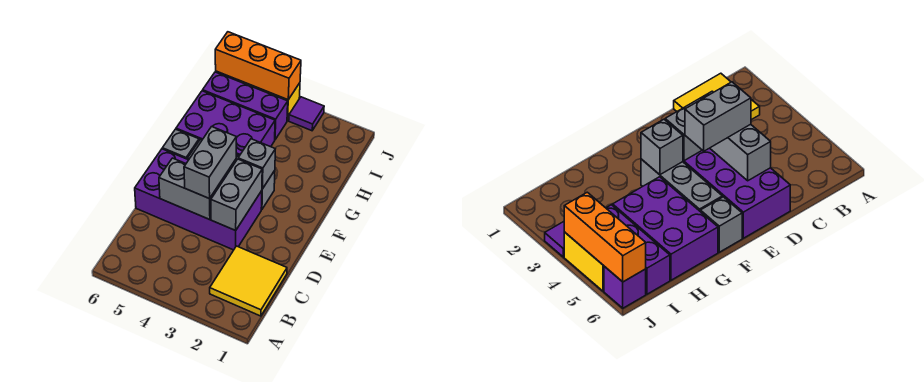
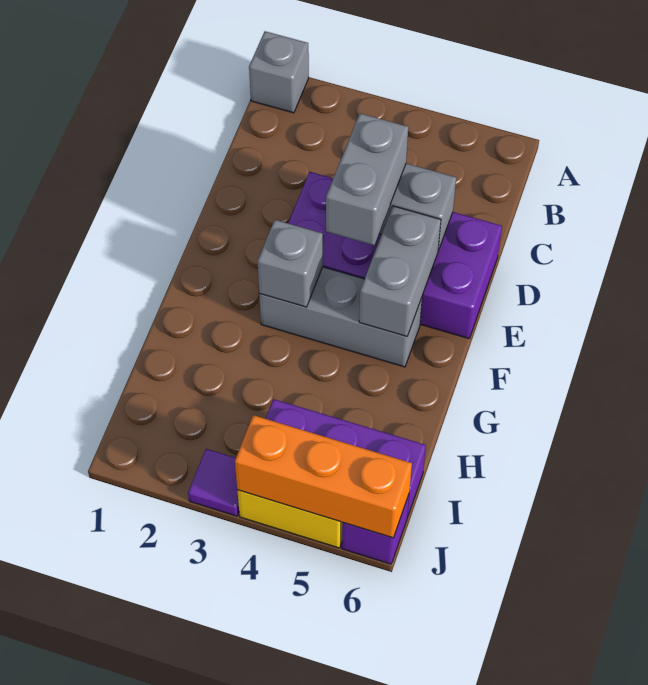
yellow tile B1:C2 level 1 -> none
grey brick D3:E3 level 2 -> grey brick E5:F5 level 2
grey brick F6 level 1 -> grey brick A1 level 1
purple brick G4:H6 level 1 -> none

